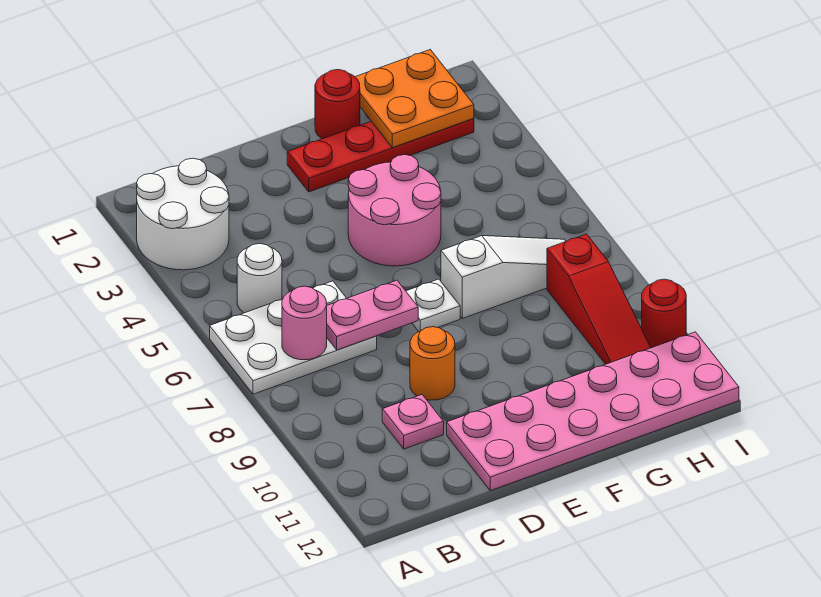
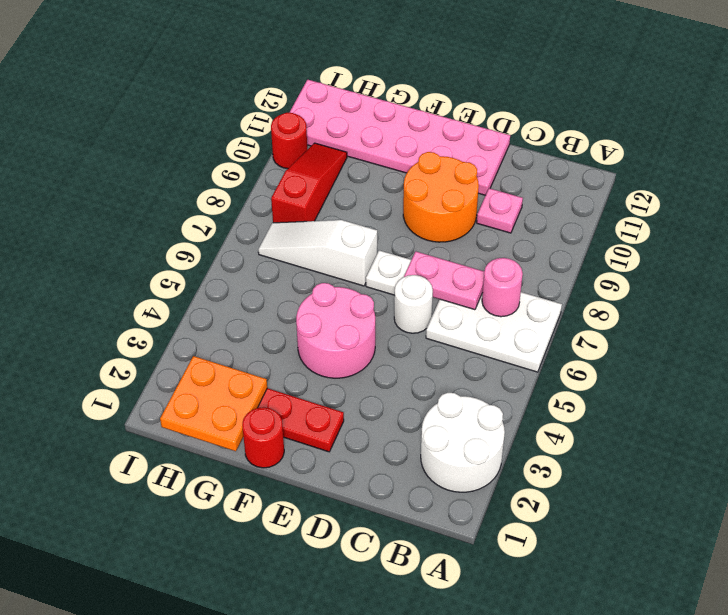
white round brick B5 level 1 -> white round brick D6 level 1
orange round brick D9 level 1 -> orange round brick D9:E10 level 1

